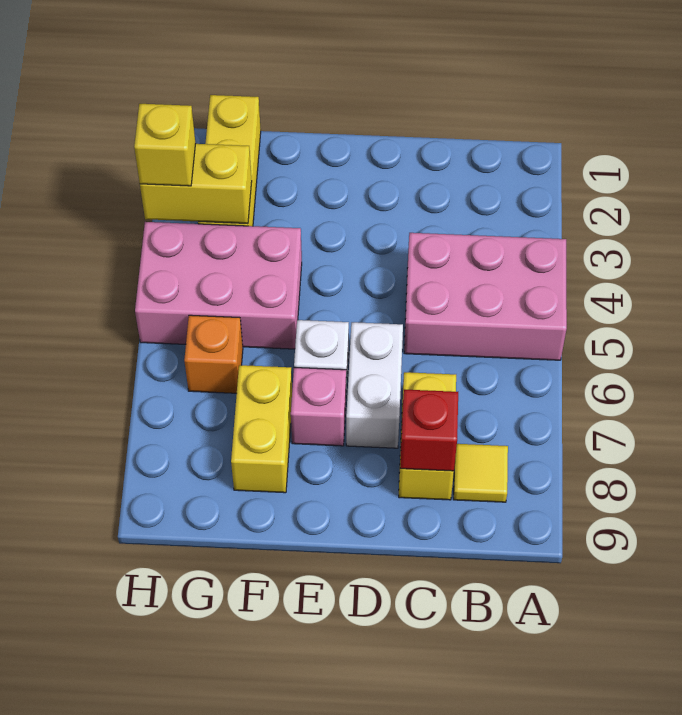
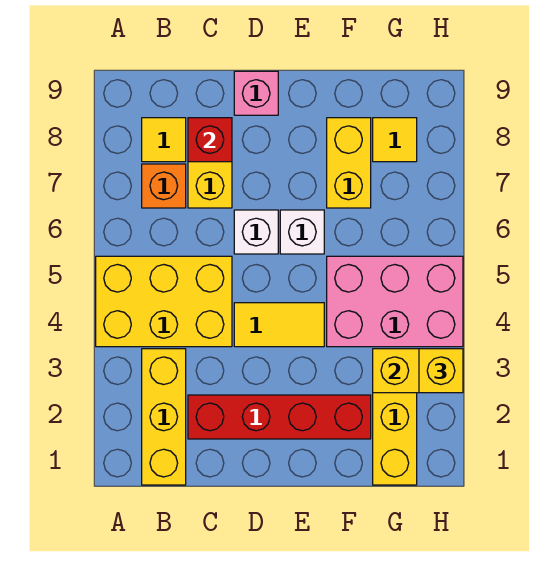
pink brick A4:C5 level 1 -> yellow brick A4:C5 level 1
none -> yellow brick B1:B3 level 1
none -> red brick C2:F2 level 1
none -> yellow tile D4:E4 level 1
white brick D6:D7 level 1 -> white brick D6 level 1
pink brick E7 level 1 -> pink brick D9 level 1
orange brick G6 level 1 -> orange brick B7 level 1
none -> yellow tile G8 level 1

